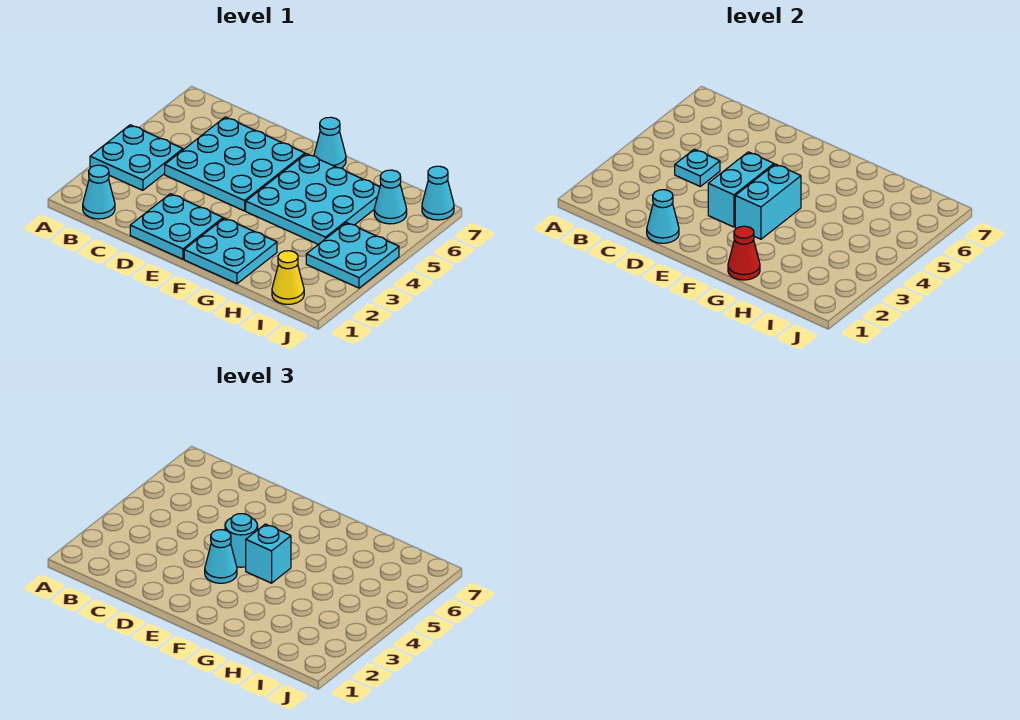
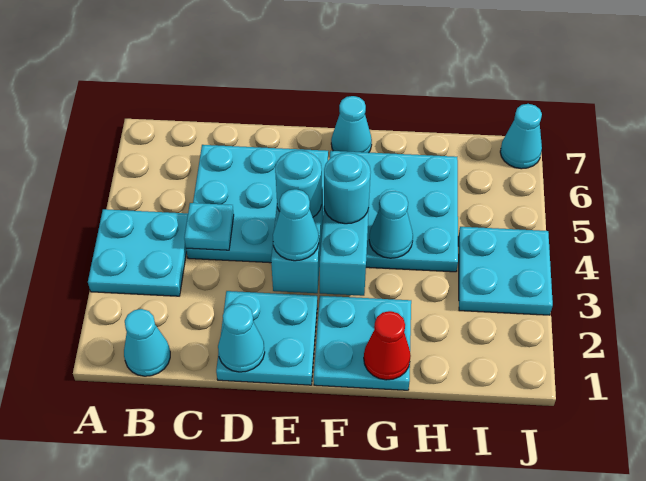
cyan brick F4 level 3 -> cyan round brick F4 level 3
yellow cone I1 level 1 -> none
cyan cone I6 level 1 -> cyan cone G4 level 2

